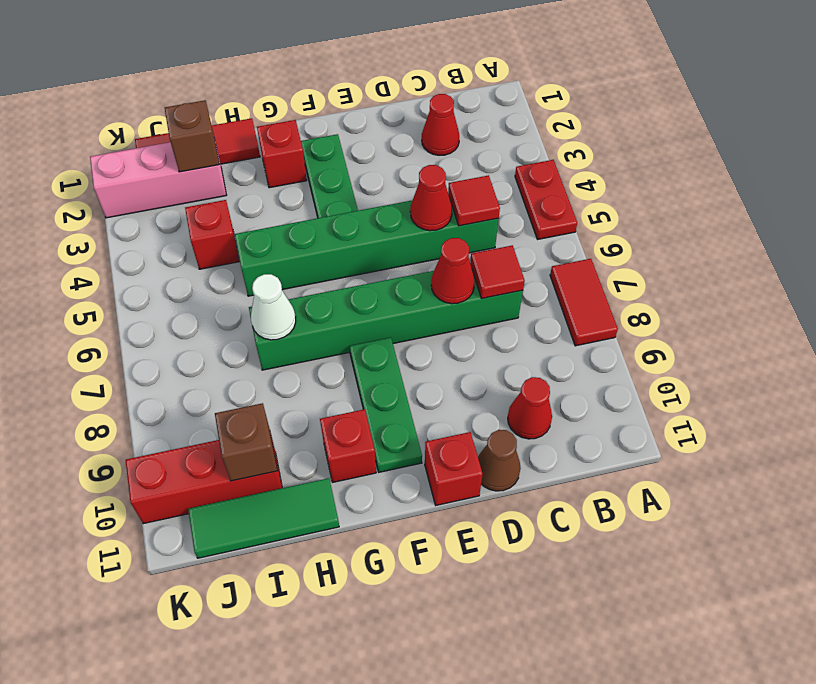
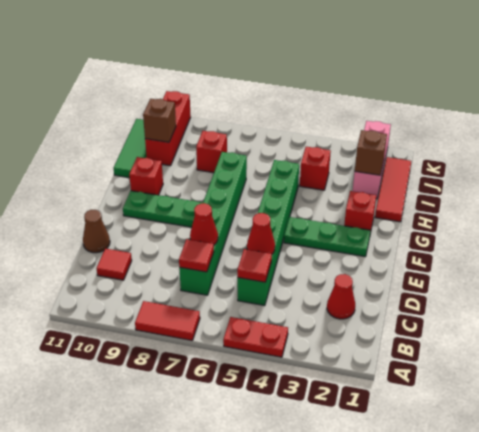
red cone C10 level 1 -> red tile C10 level 1
red brick E11 level 1 -> red brick I8 level 1
white cone H7 level 2 -> none

